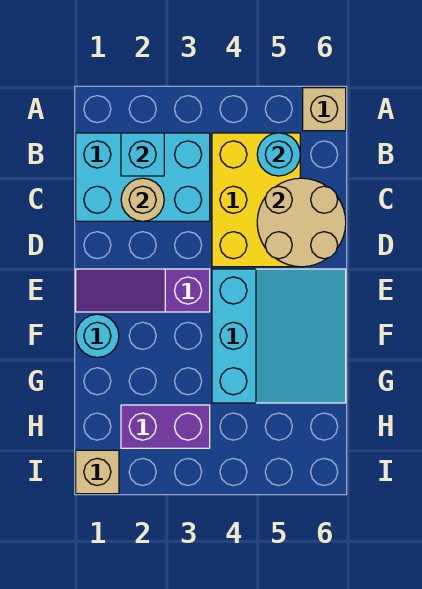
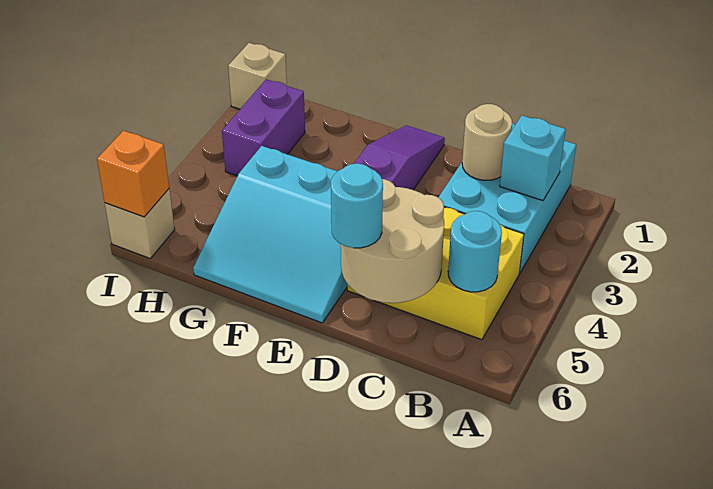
tan brick A6 level 1 -> tan brick I6 level 1
cyan round brick F1 level 1 -> cyan round brick D6 level 3
none -> orange brick I6 level 2

